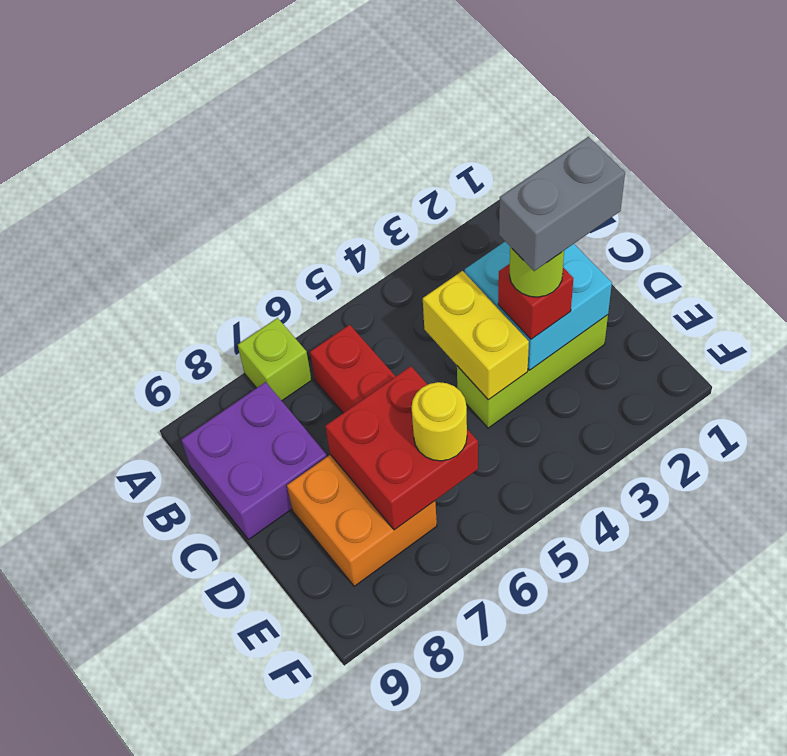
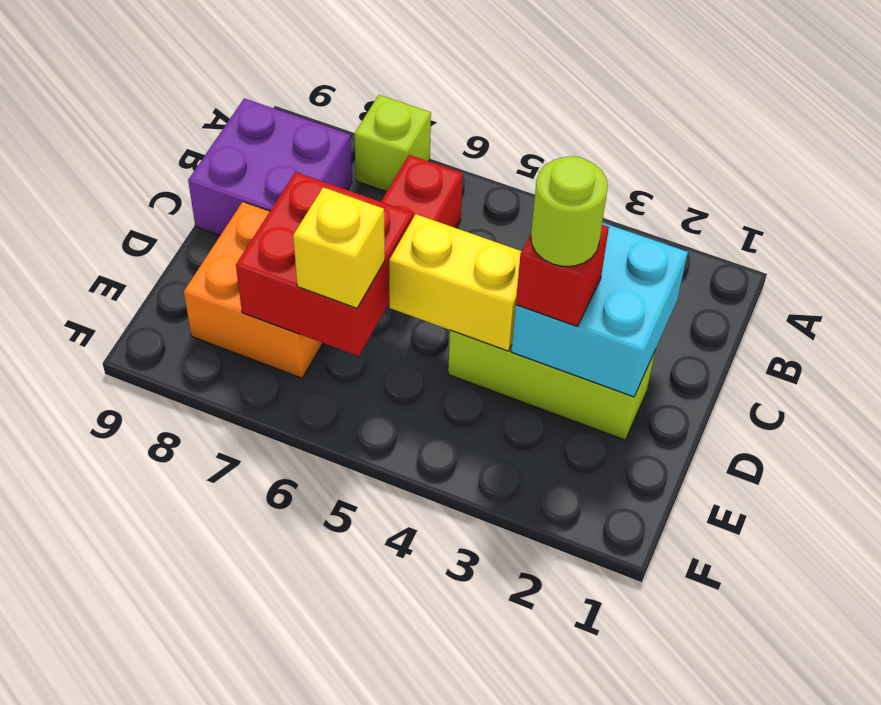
yellow brick C4:D4 level 2 -> yellow brick D4:D5 level 2
grey brick D2:D3 level 5 -> none
yellow round brick E6 level 3 -> yellow brick E6 level 3

